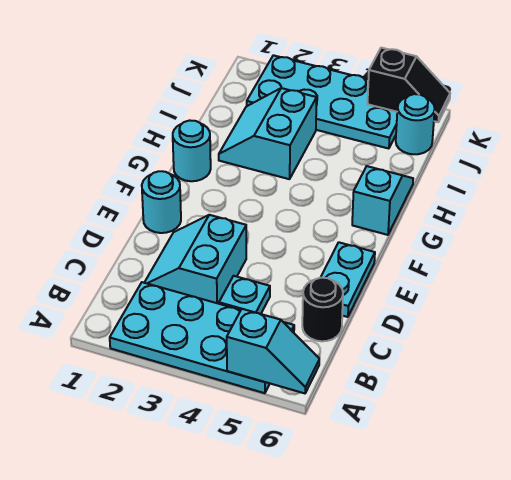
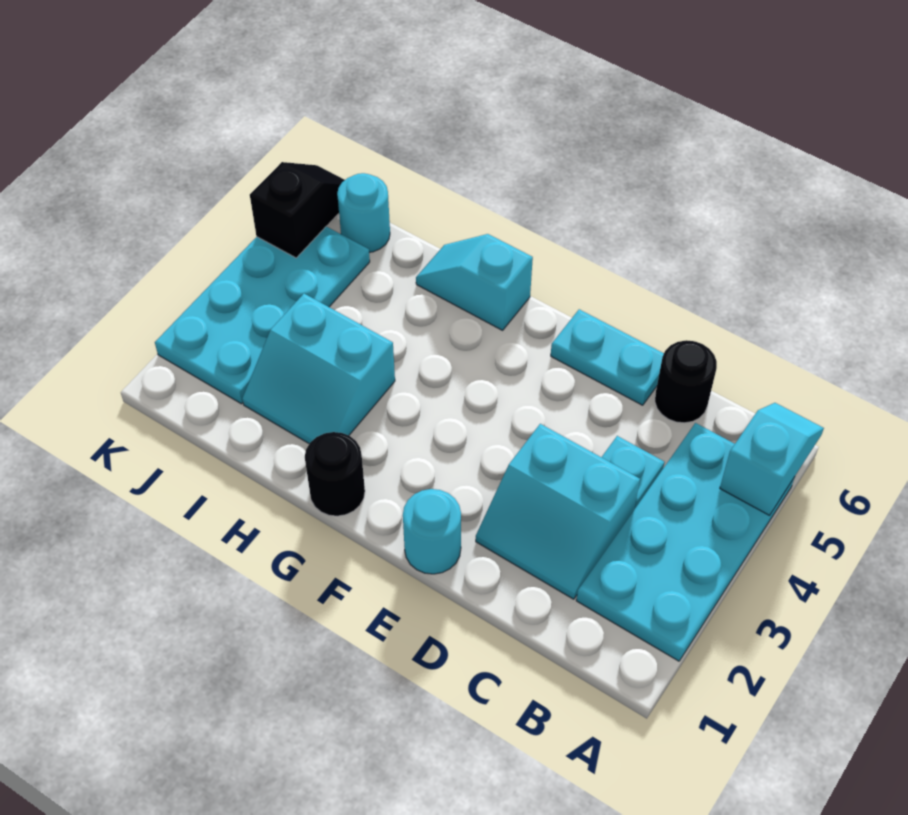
cyan round brick G1 level 1 -> black round brick G1 level 1

